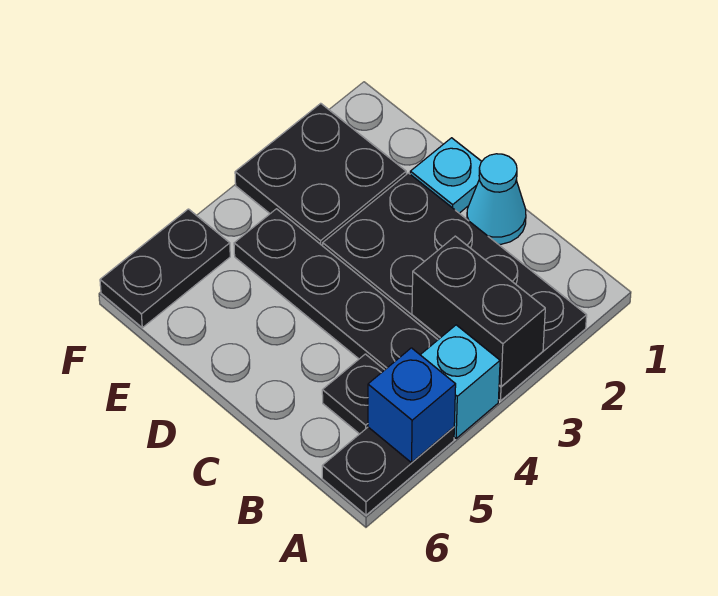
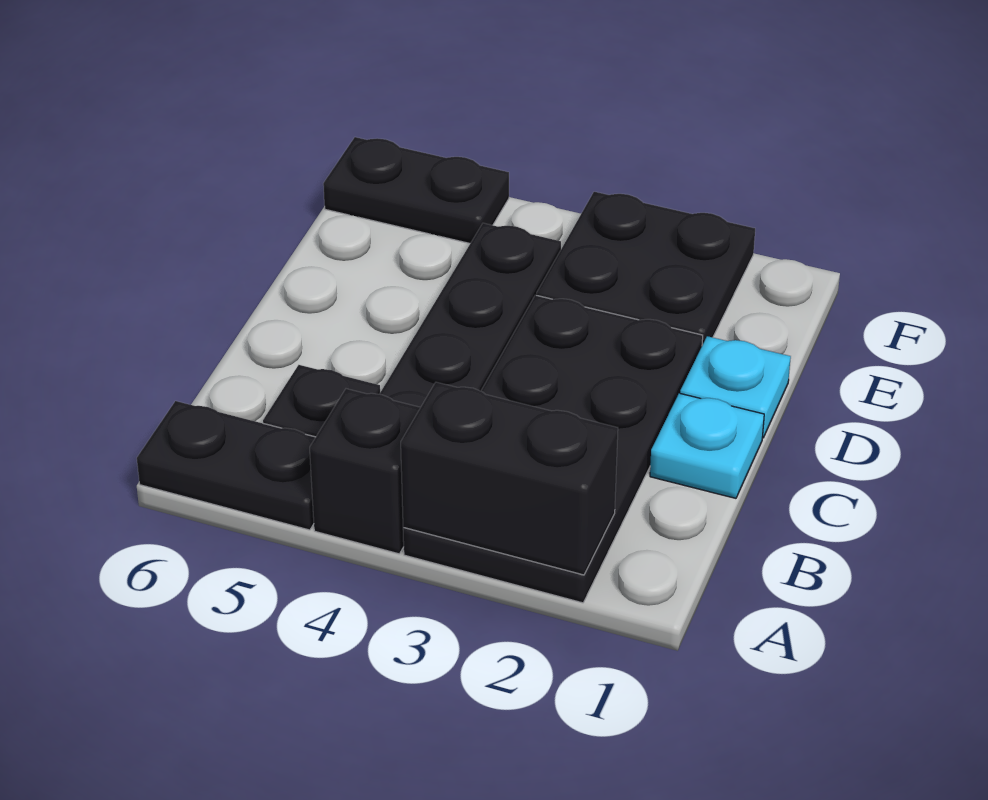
black brick A3:B3 level 2 -> black brick A2:A3 level 2
cyan brick A4 level 1 -> black brick A4 level 1
blue brick A5 level 2 -> none
cyan cone C1 level 1 -> cyan plate C1 level 1

